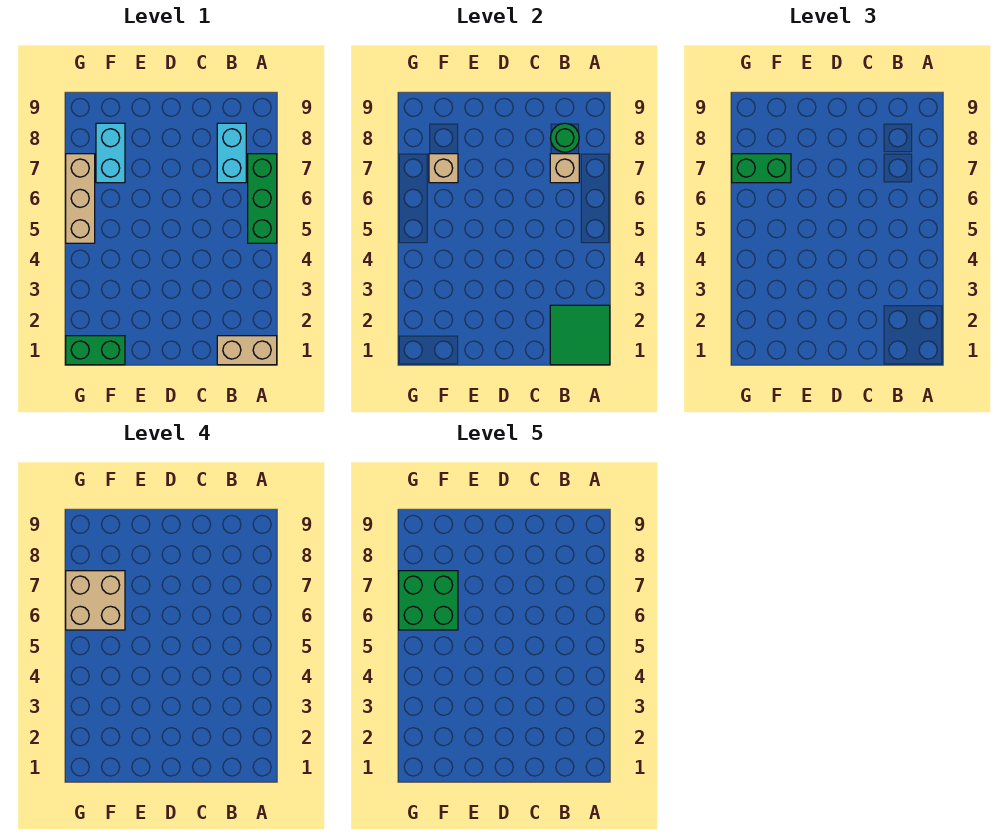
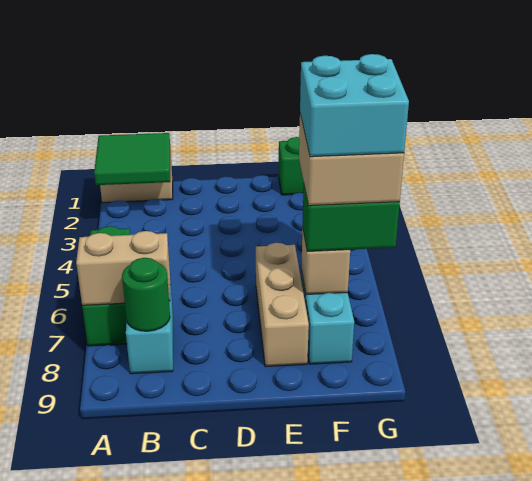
tan brick B7 level 2 -> tan brick A7:B7 level 2
green brick F6:G7 level 5 -> cyan brick F6:G7 level 5
tan brick G5:G7 level 1 -> tan brick E6:E8 level 1

